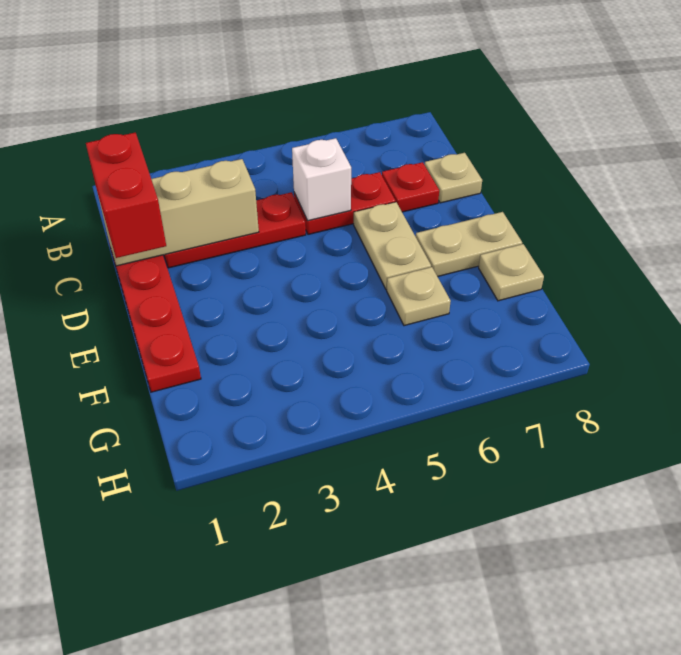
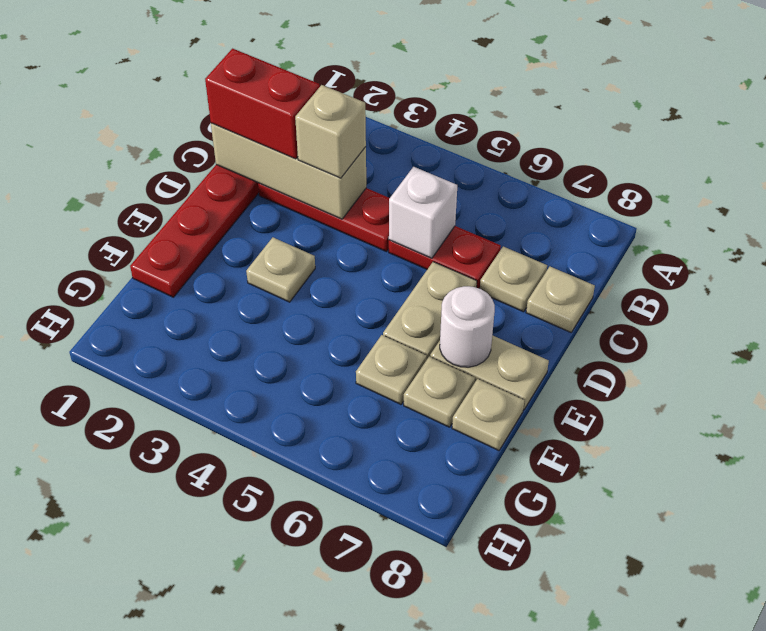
red brick C1:D1 level 3 -> red brick C1:C2 level 3
none -> tan brick C3 level 3
red plate C7 level 1 -> tan plate C7 level 1
none -> tan plate E3 level 1
none -> white round brick E7 level 2
none -> tan plate F7 level 1

